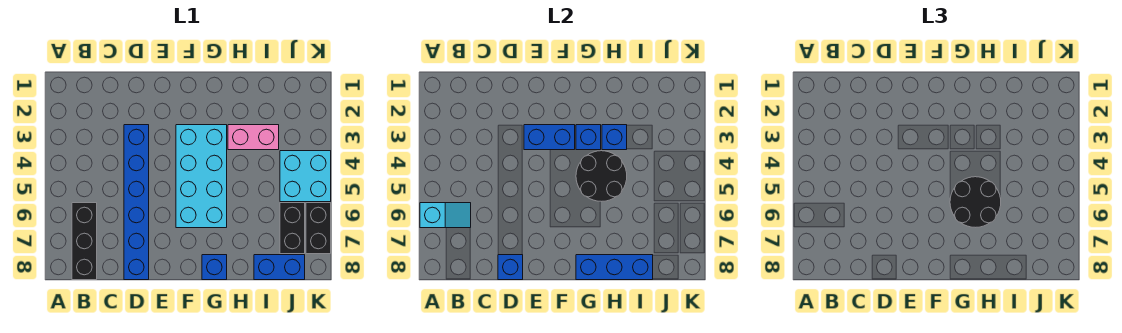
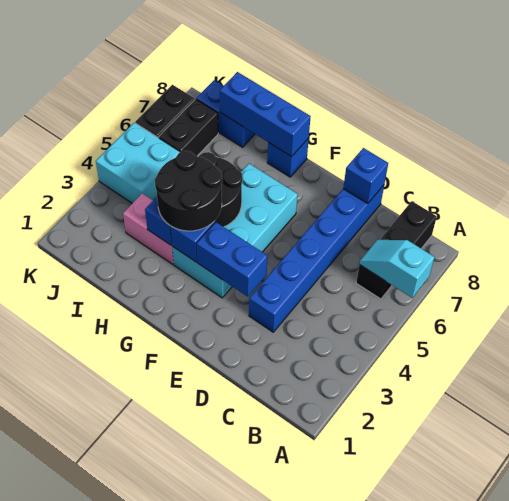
black round brick G5:H6 level 3 -> black round brick G3:H4 level 3

